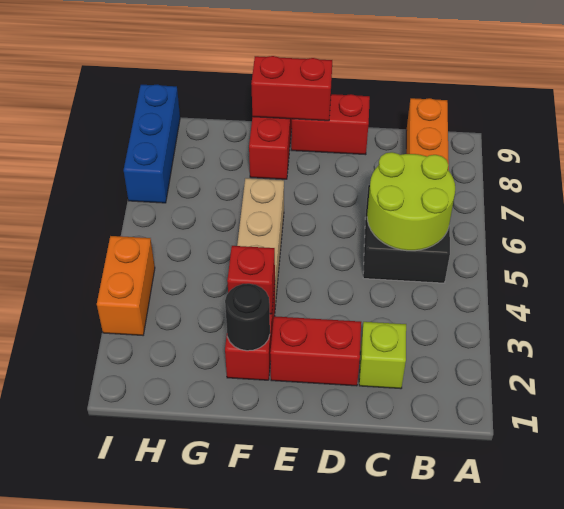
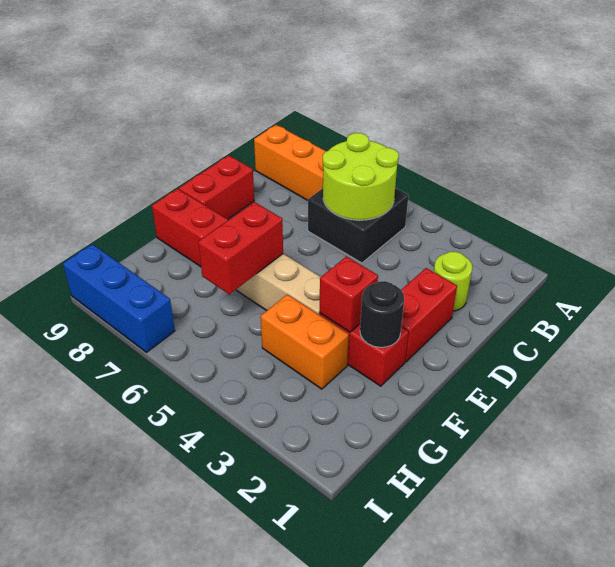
lime brick C2 level 1 -> lime round brick C2 level 1
red brick E9:F9 level 2 -> red brick F6:G6 level 2
orange brick I3:I4 level 1 -> orange brick G3:G4 level 1

